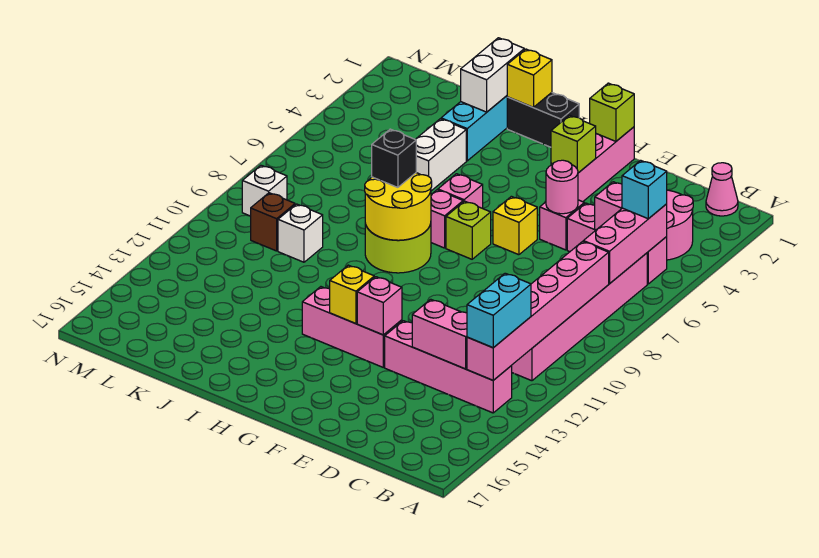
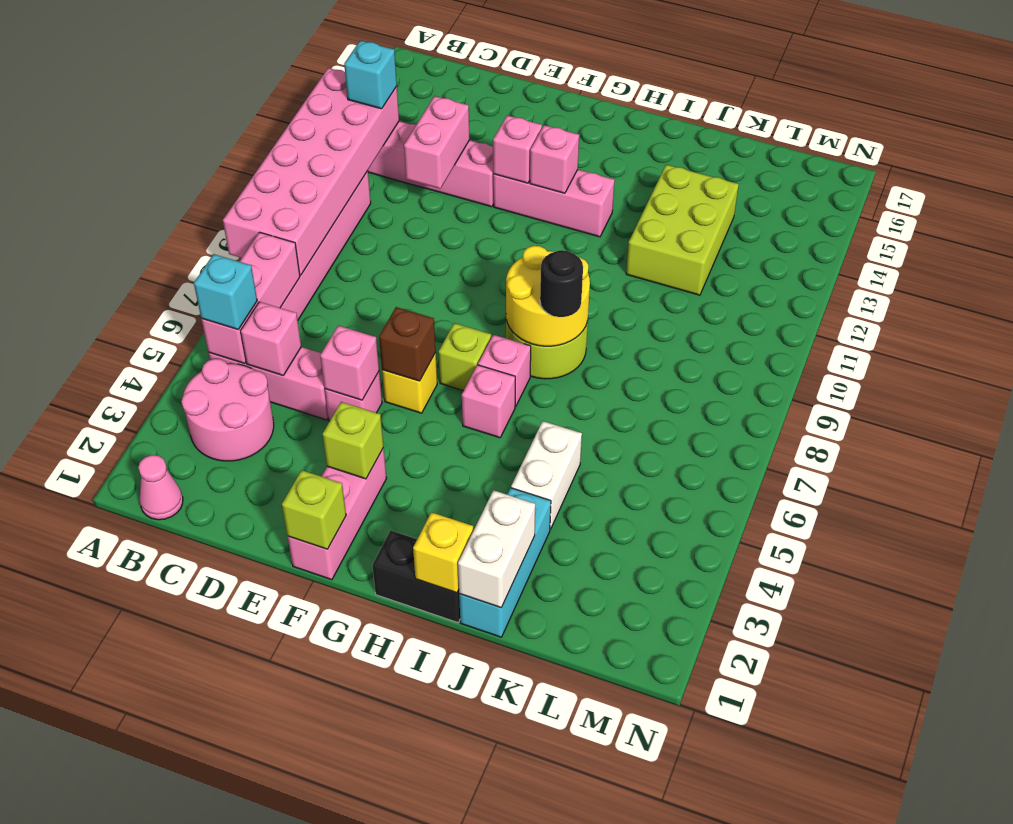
pink brick B8:B13 level 2 -> pink brick A8:B13 level 2
cyan brick B12:B13 level 3 -> cyan brick B13 level 3
pink brick C13:D13 level 2 -> pink brick D12:D13 level 2
pink round brick E5 level 2 -> pink brick E5 level 2
yellow brick G13 level 2 -> pink brick G13 level 2
black brick I8 level 3 -> black round brick I8 level 3
none -> lime brick J12:K14 level 1
white brick K10 level 1 -> none
brown brick L10 level 1 -> brown brick F6 level 2
white brick M9 level 1 -> none

